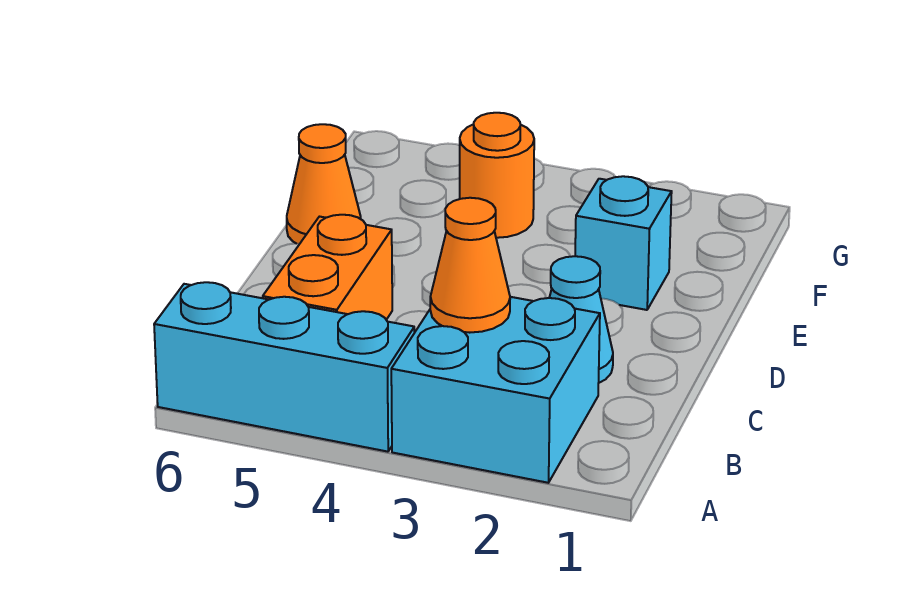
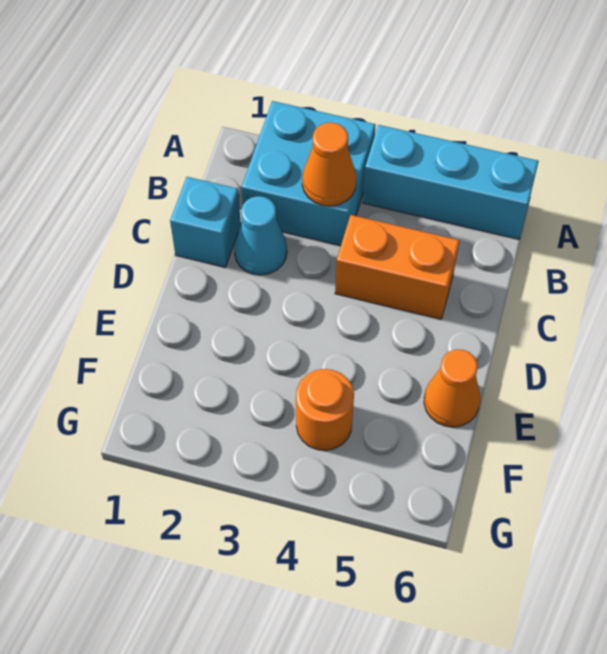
orange brick B5:C5 level 1 -> orange brick C4:C5 level 1
cyan brick E2 level 1 -> cyan brick C1 level 1

